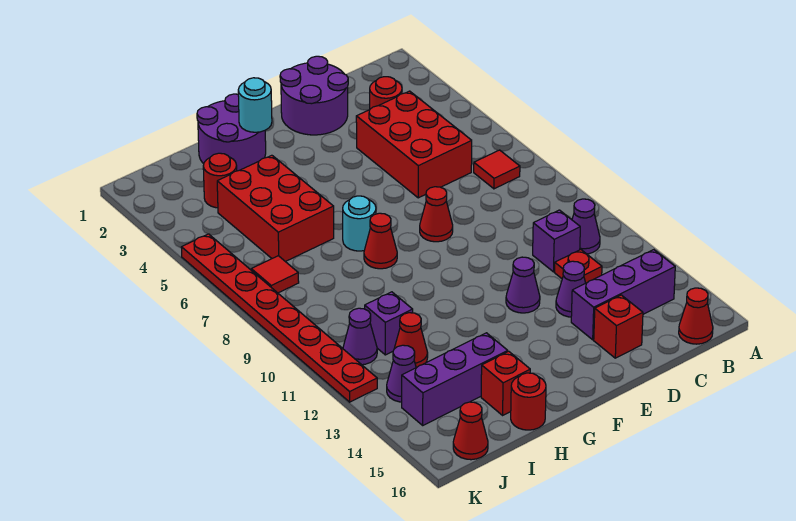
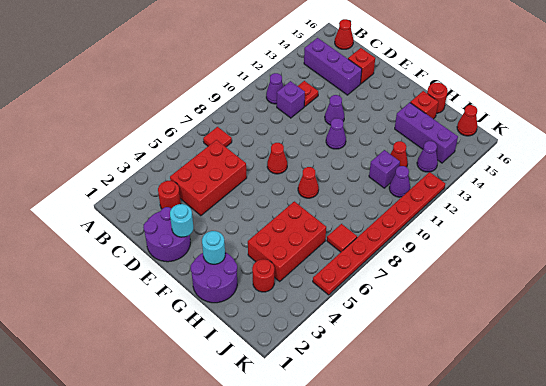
purple cone D13 level 1 -> purple cone F11 level 1
cyan round brick G7 level 1 -> cyan round brick E2 level 2

